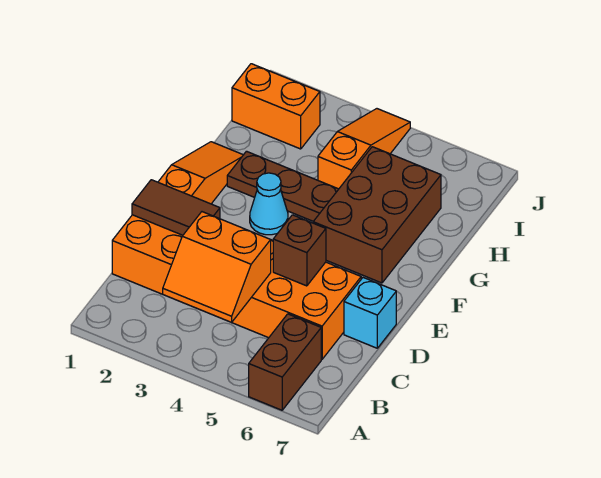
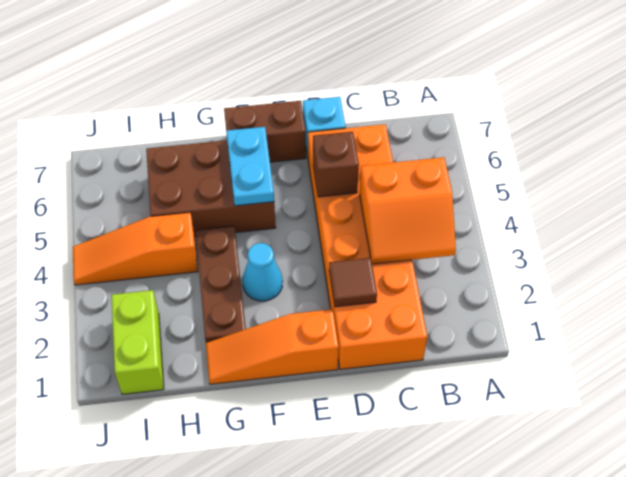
brown brick A6:B6 level 1 -> brown brick E7:F7 level 1
orange slope B3:C4 level 2 top C -> orange slope B3:C4 level 2 top 4
brown tile D1:D2 level 2 -> brown tile D2 level 2
none -> cyan plate F5:F6 level 2
orange brick I1:I2 level 1 -> lime brick I1:I2 level 1

